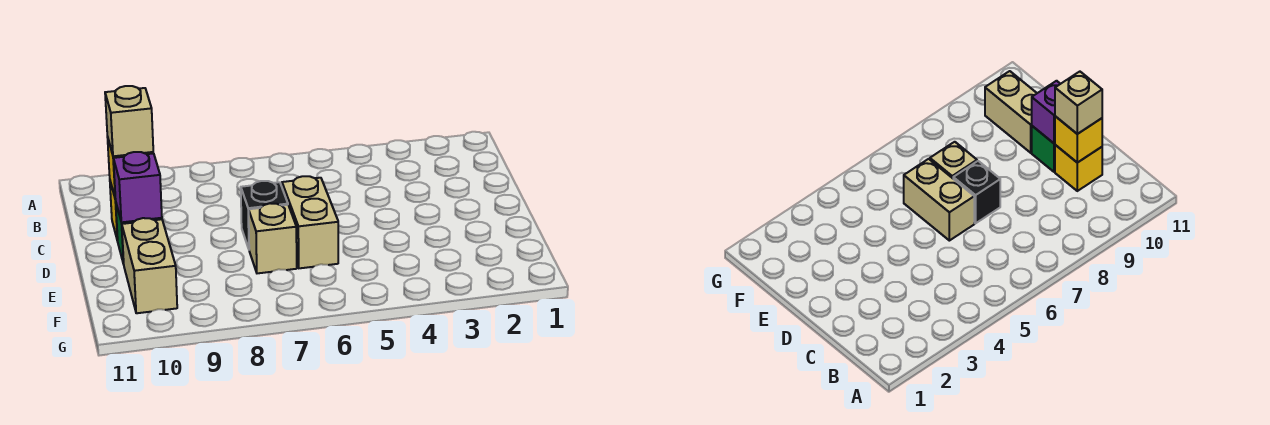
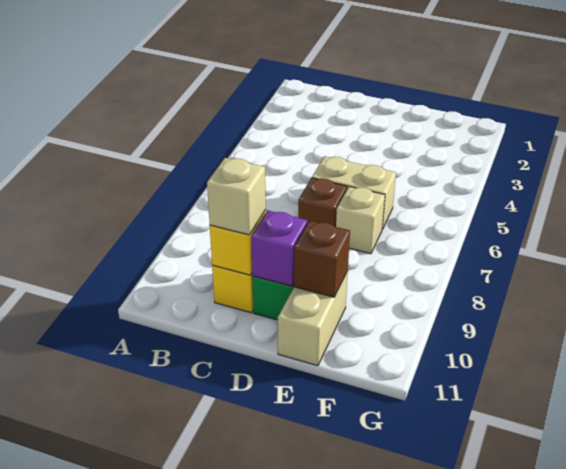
black brick D7 level 1 -> brown brick D7 level 1
tan brick E10:F10 level 1 -> tan brick E10:E11 level 1
none -> brown brick E10 level 2

